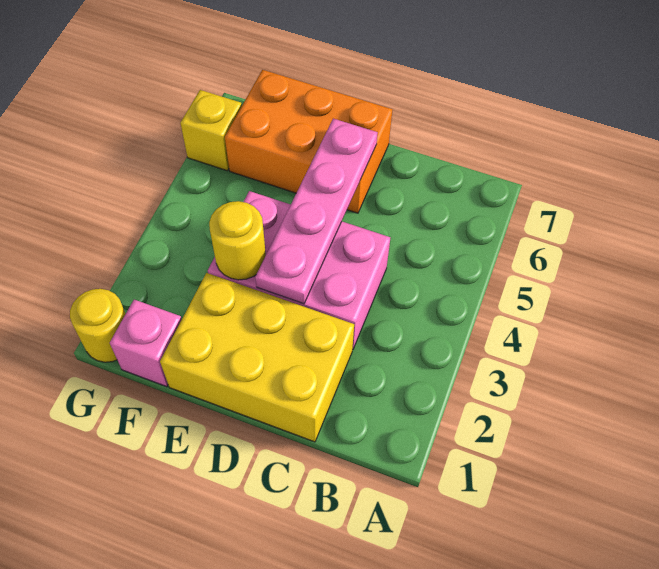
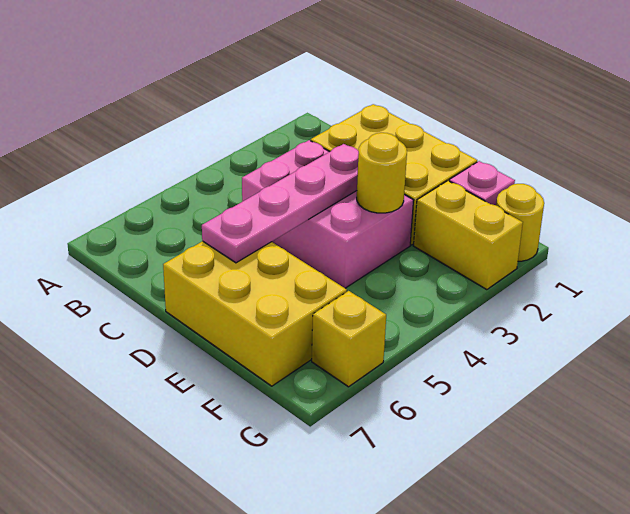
orange brick D6:F7 level 1 -> yellow brick D6:F7 level 1
none -> yellow brick F2:G2 level 1

